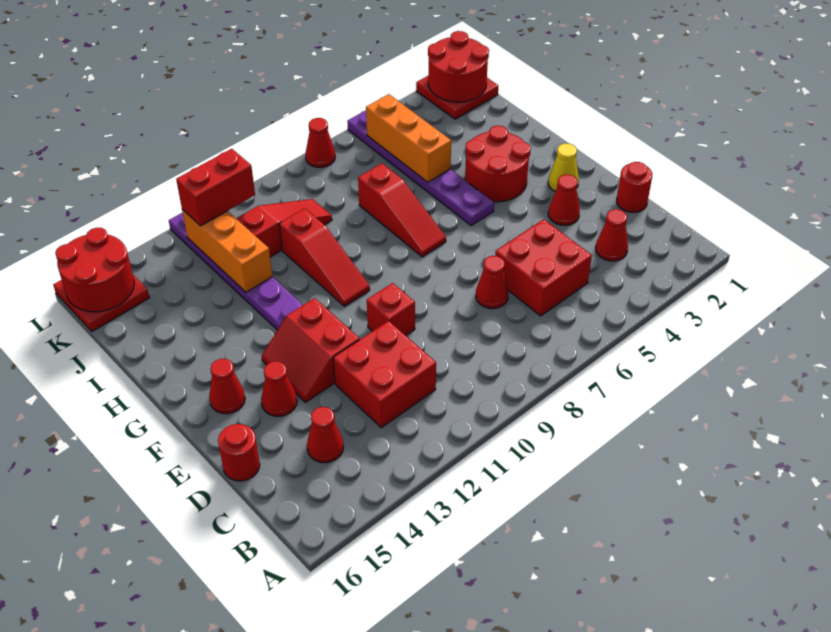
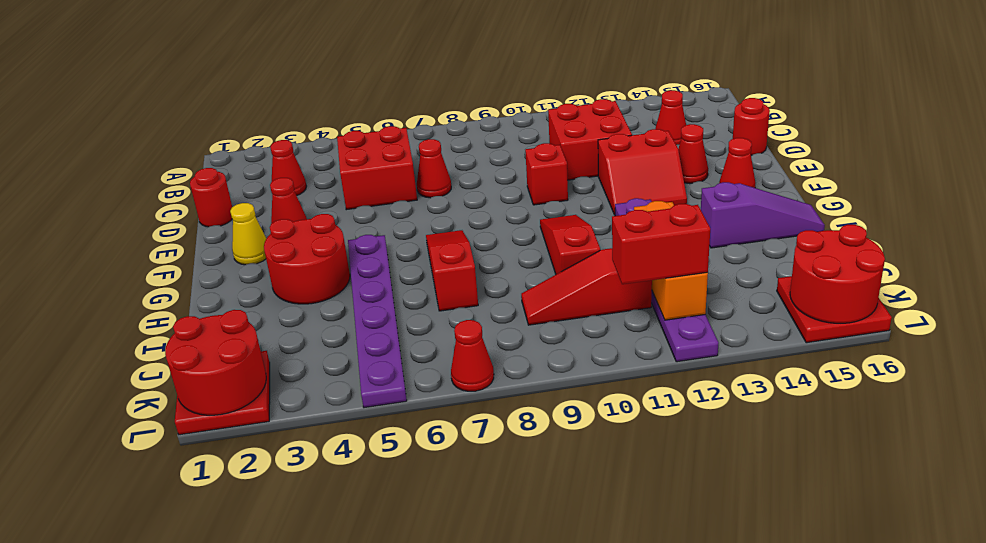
red slope E12:F13 level 1 top 12 -> red slope E12:F13 level 1 top E
none -> purple slope H14:H16 level 1 top 14
orange brick I5:K5 level 2 -> none

